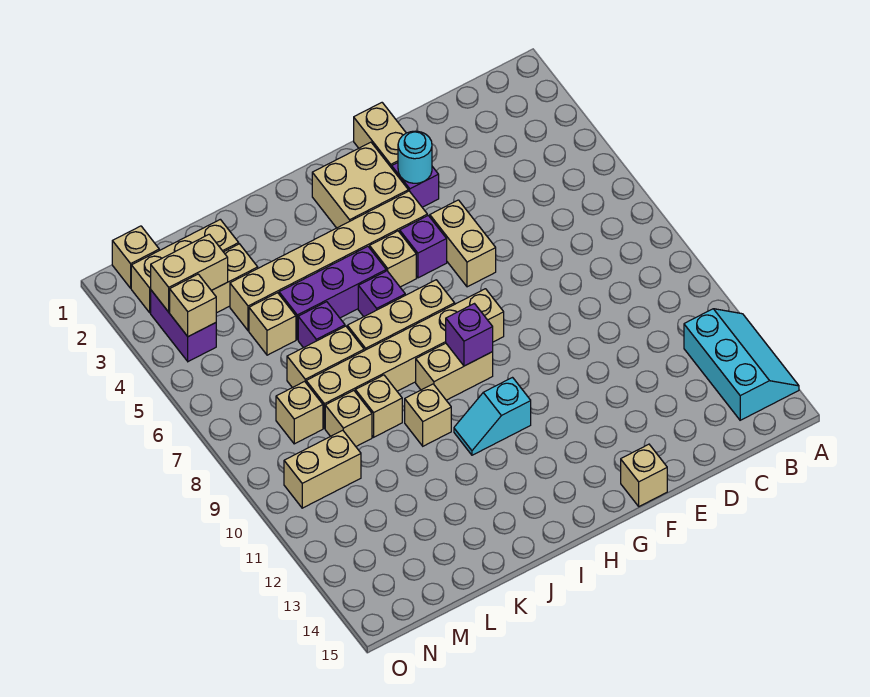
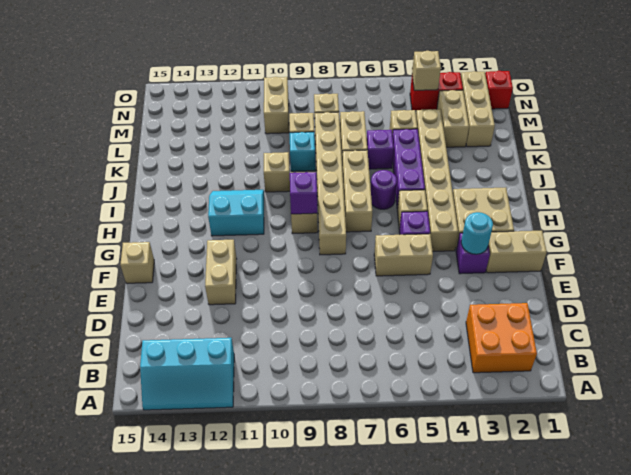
none -> orange brick B2:C3 level 1
cyan slope H11:I11 level 1 top H -> cyan slope H11:I12 level 1 top H
purple brick I6 level 1 -> purple round brick I6 level 1
tan brick K9 level 1 -> cyan brick K9 level 1
tan brick M3:N3 level 2 -> tan brick E12:F12 level 1
tan brick N1 level 1 -> red brick N1 level 1
purple brick N3:N4 level 1 -> red brick N3:N4 level 1

